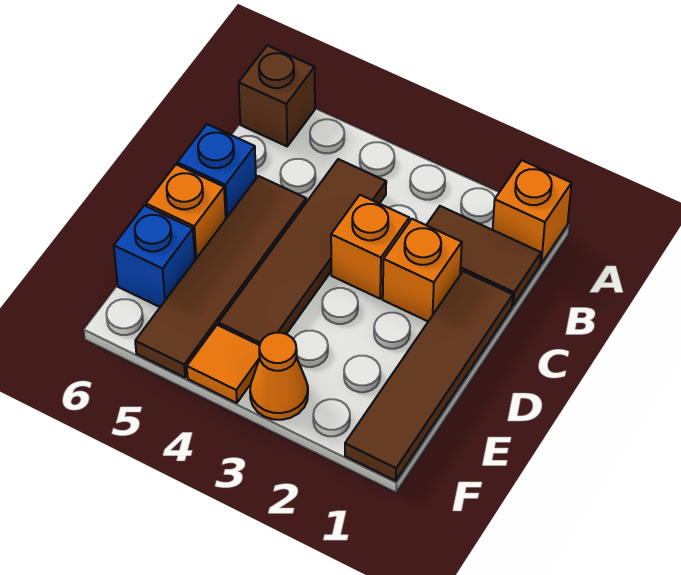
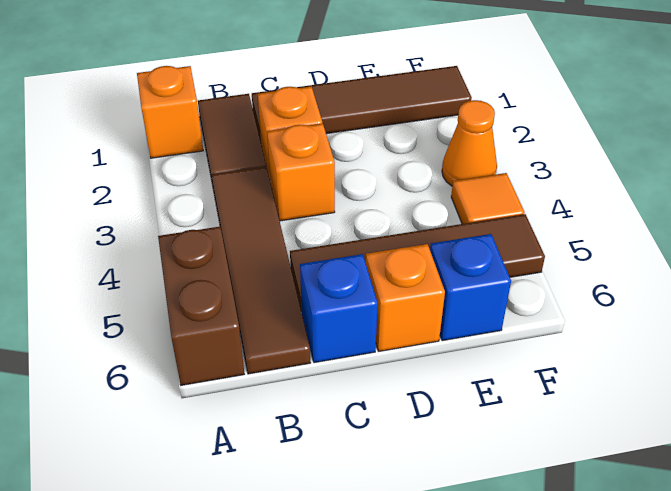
brown brick A6 level 1 -> brown brick A5:A6 level 1
brown tile B4:E4 level 1 -> brown tile B3:B6 level 1

